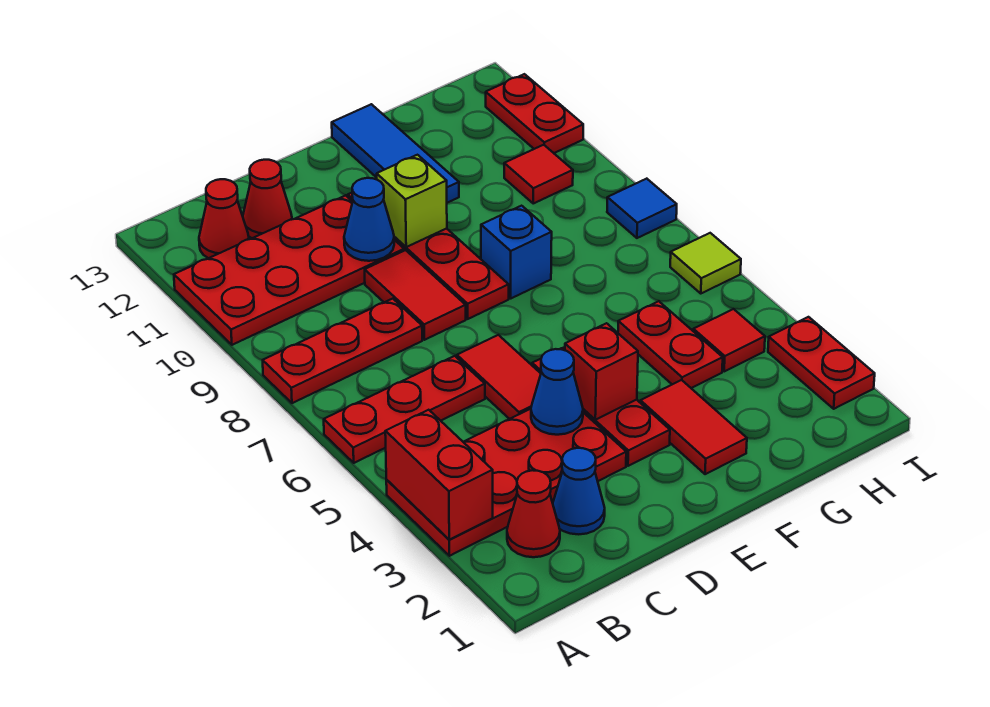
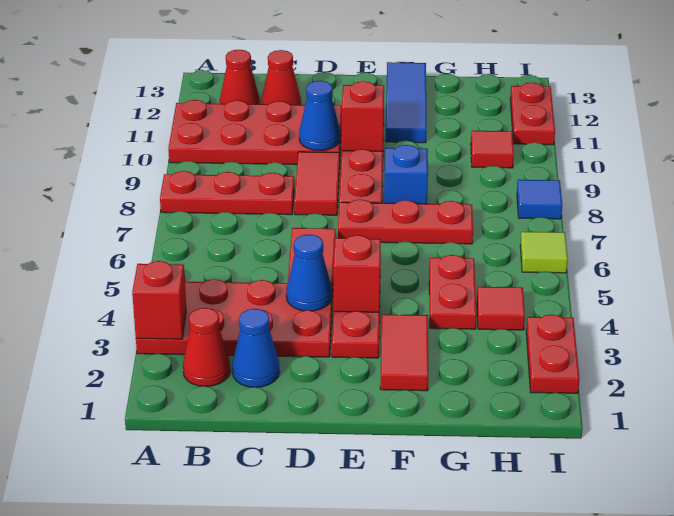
red brick A3:A4 level 2 -> red brick A3 level 2
red plate A6:C6 level 1 -> red plate E7:G7 level 1
lime brick E10 level 2 -> red brick E10 level 2

